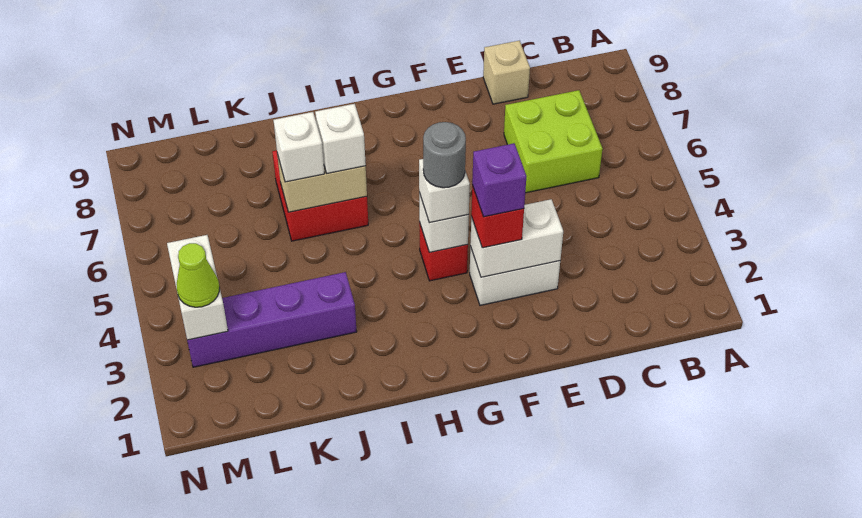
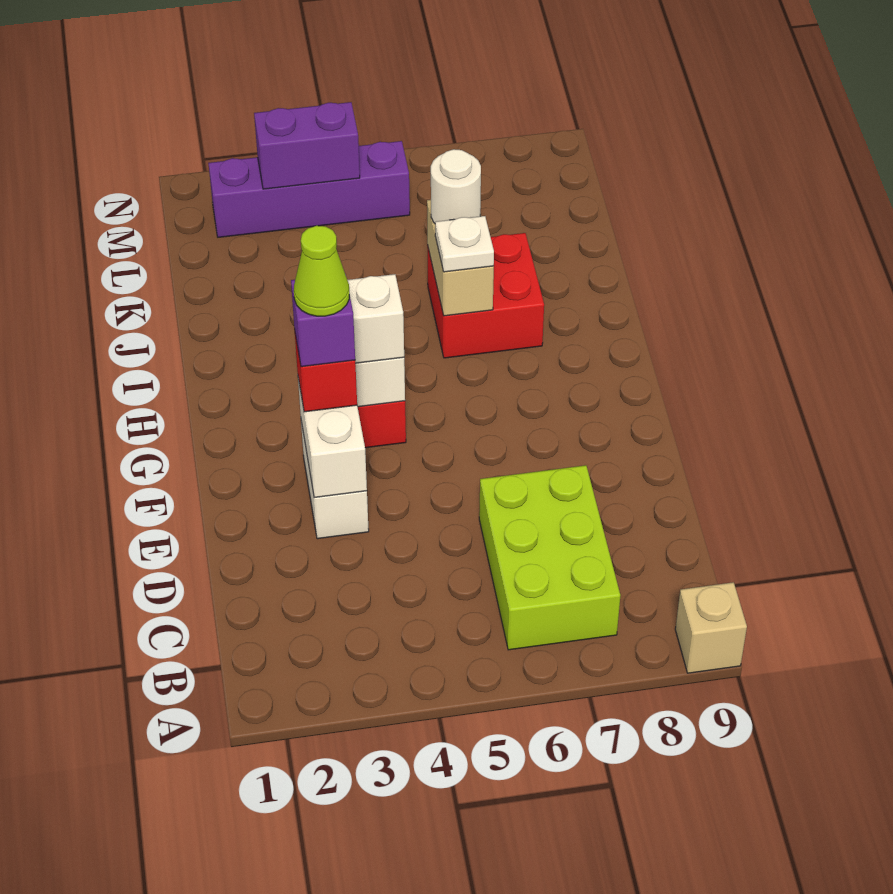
lime brick C6:D7 level 1 -> lime brick B6:D7 level 1
tan brick D9 level 1 -> tan brick A9 level 1
grey round brick G4 level 4 -> none
white brick I6 level 3 -> white plate I6 level 3
purple brick J3:M3 level 1 -> purple brick M2:M5 level 1
white brick J6 level 3 -> white round brick J6 level 3
white brick M3:M4 level 2 -> purple brick M3:M4 level 2
lime cone M3 level 3 -> lime cone F3 level 5

